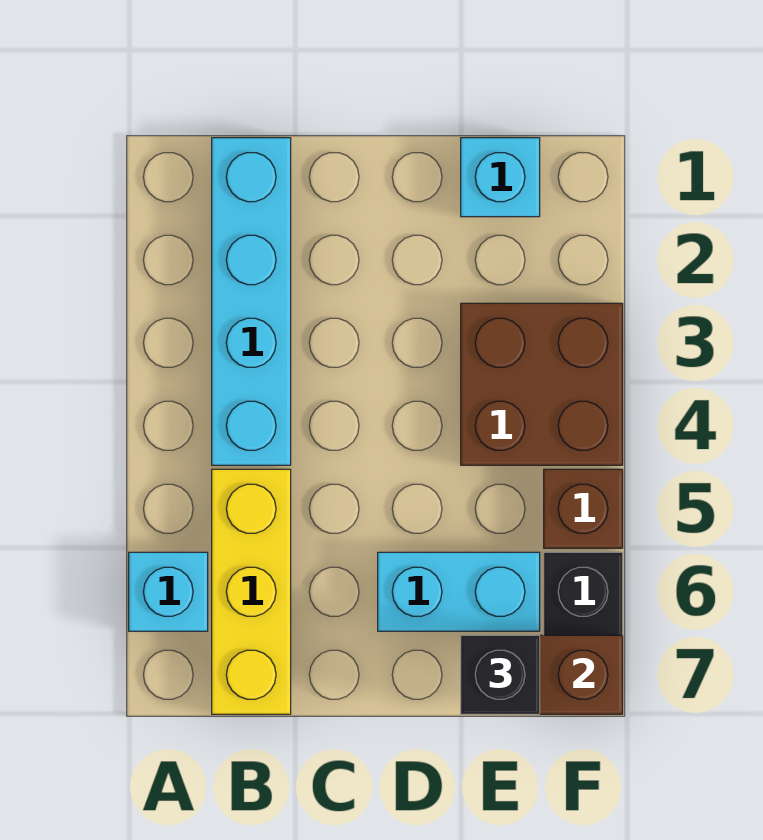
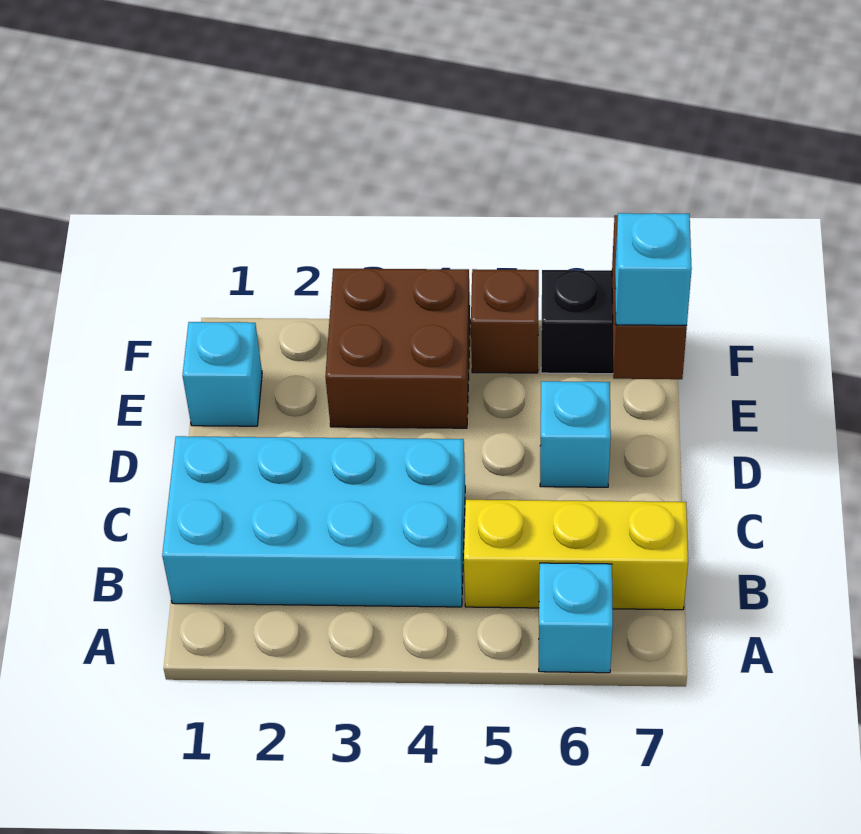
cyan brick B1:B4 level 1 -> cyan brick B1:C4 level 1
cyan brick D6:E6 level 1 -> cyan brick D6 level 1
black brick E7 level 3 -> cyan brick E7 level 3

